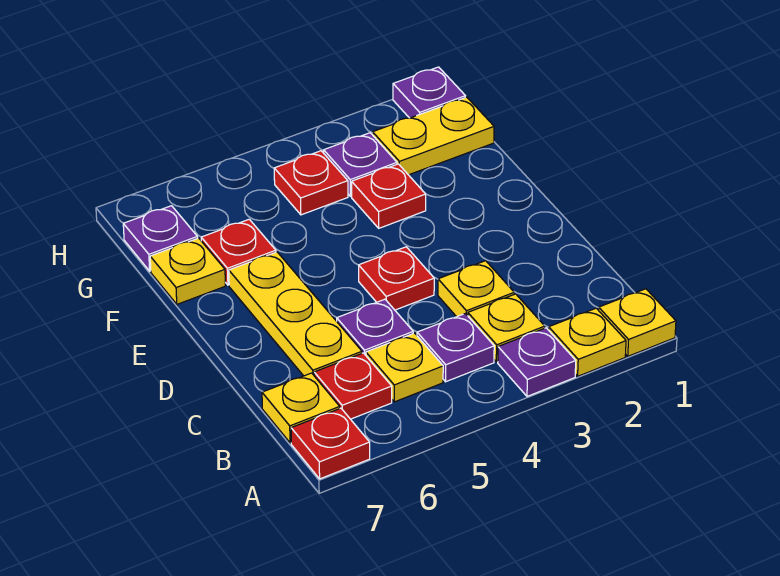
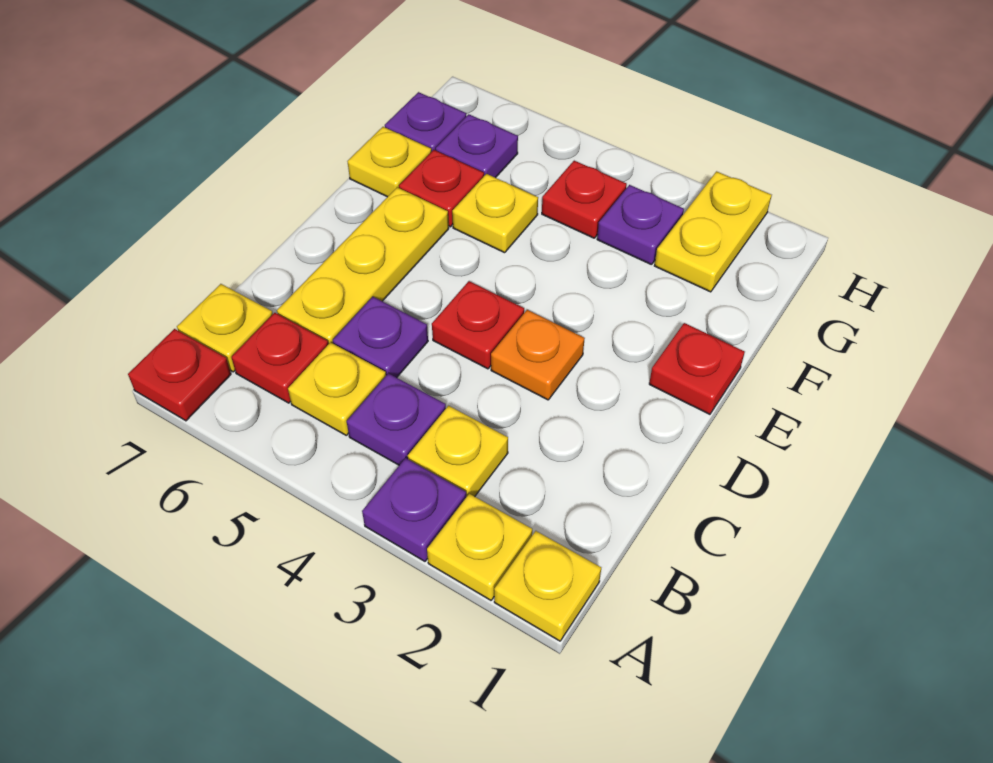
yellow plate C3 level 1 -> yellow plate F5 level 1
none -> orange plate D3 level 1
red plate F3 level 1 -> red plate E1 level 1
yellow plate G1:G2 level 1 -> yellow plate G2:H2 level 1
purple plate H1 level 1 -> purple plate G6 level 1

